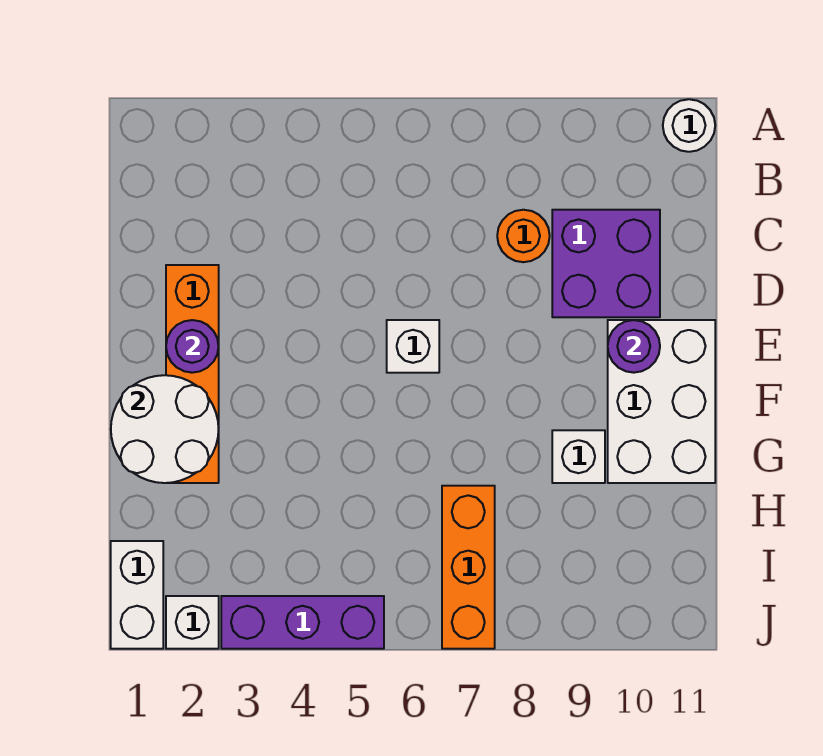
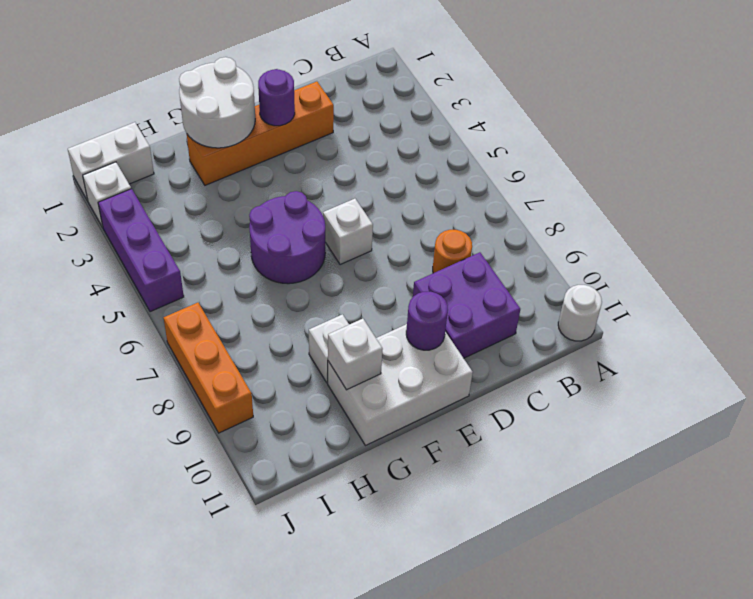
none -> purple round brick F5:G6 level 1
none -> white brick G10 level 2
orange brick H7:J7 level 1 -> orange brick J7:J9 level 1

